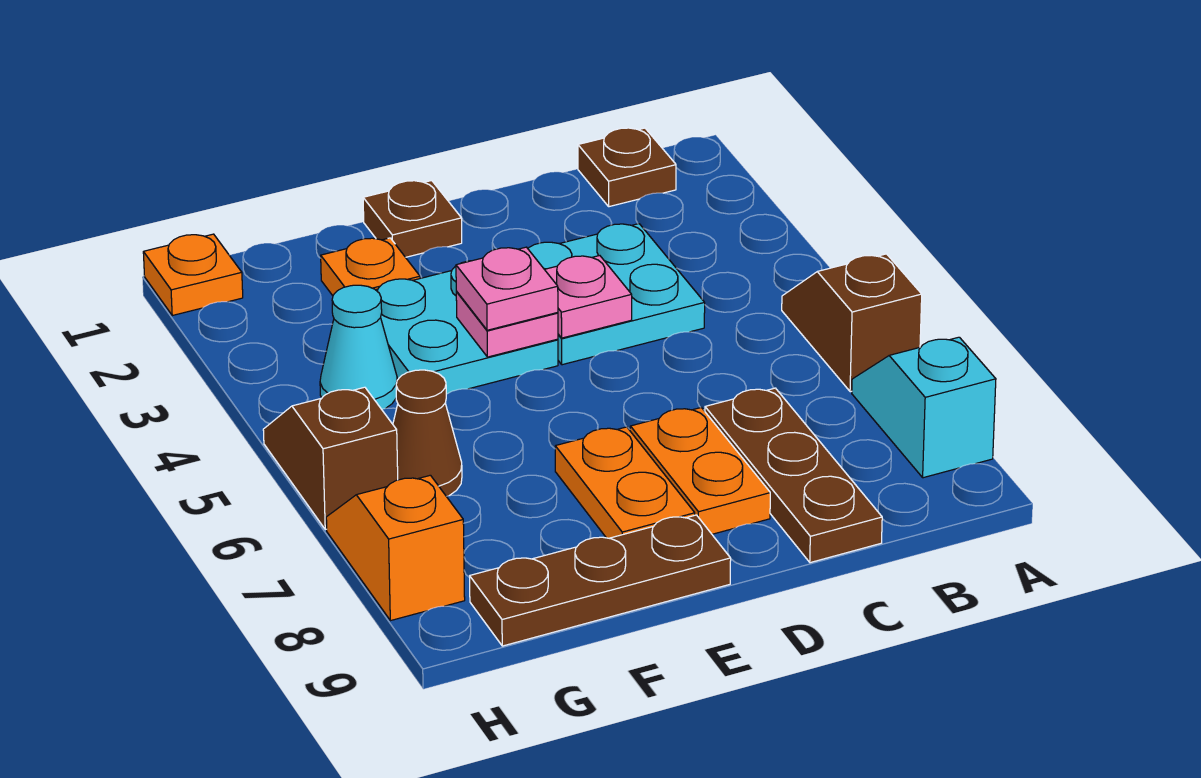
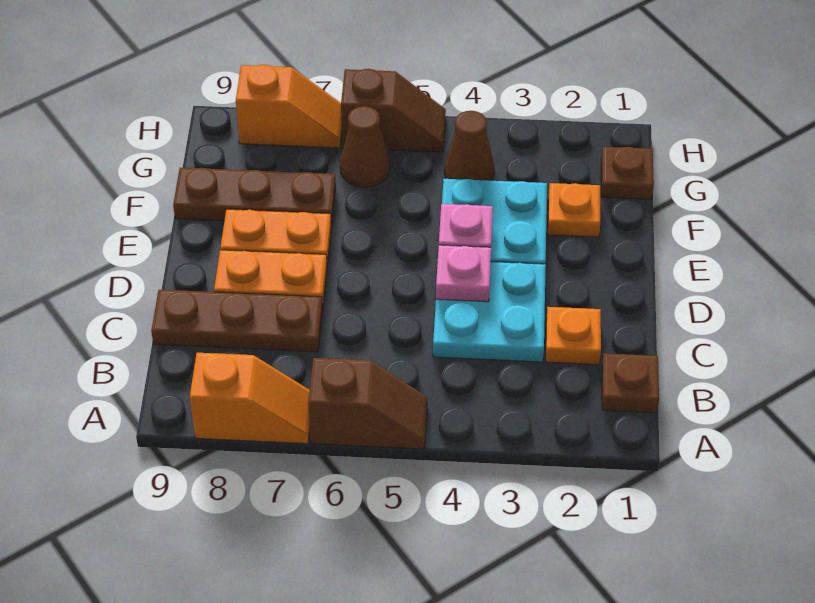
cyan slope A7:A8 level 1 top 8 -> orange slope A7:A8 level 1 top 8
brown plate E1 level 1 -> brown plate G1 level 1
pink plate E4 level 3 -> none
brown plate E9:G9 level 1 -> brown plate F7:F9 level 1
cyan cone G4 level 1 -> brown cone G4 level 1
orange plate H1 level 1 -> orange plate C2 level 1

